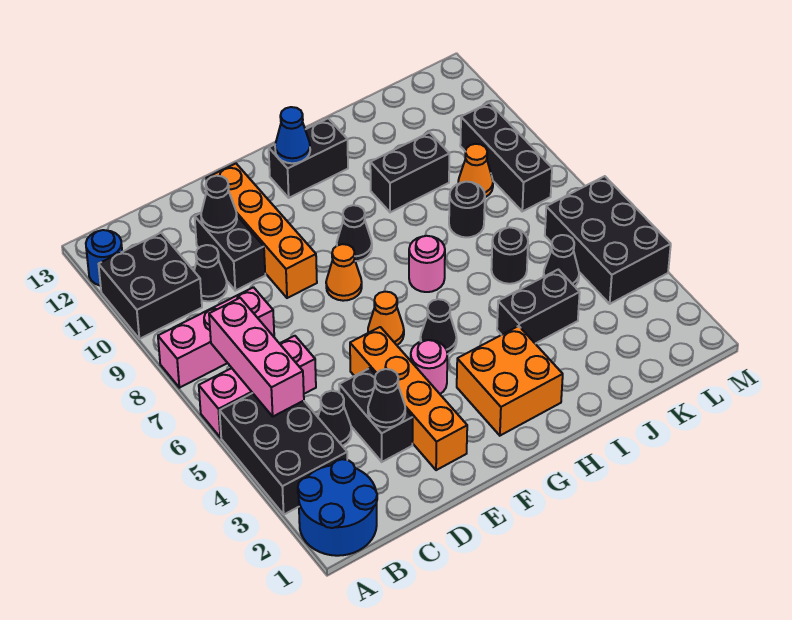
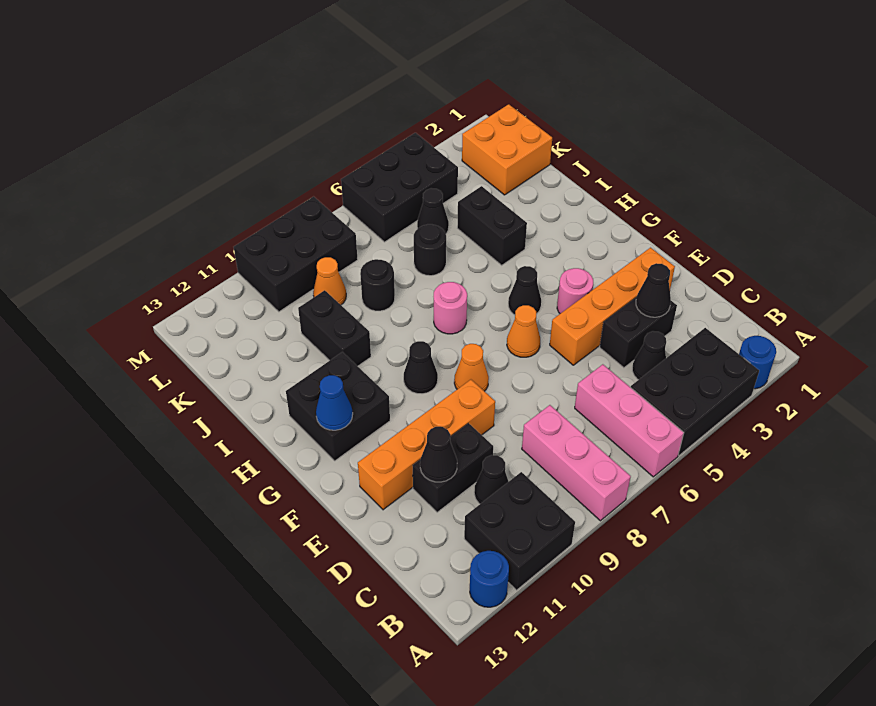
blue round brick A1:B2 level 1 -> blue round brick A2 level 1
pink brick B5:B7 level 2 -> none
orange brick G2:H3 level 1 -> orange brick K1:L2 level 1
black brick G12:H12 level 1 -> black brick G11:H12 level 1
black brick L8:L10 level 1 -> black brick L8:M10 level 1

